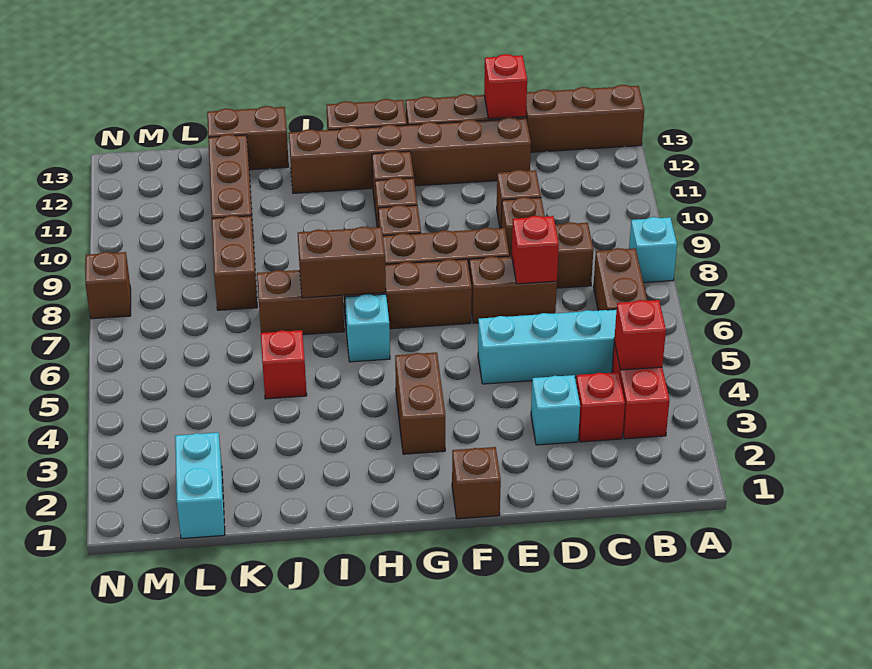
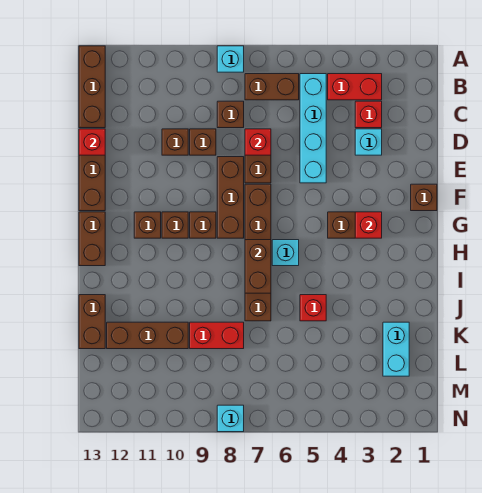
red brick B4 level 2 -> red brick G3 level 2
brown brick D12:I12 level 1 -> none
brown brick K8:K9 level 1 -> red brick K8:K9 level 1
cyan brick L1:L2 level 1 -> cyan brick K2:L2 level 1
brown brick N8 level 1 -> cyan brick N8 level 1

